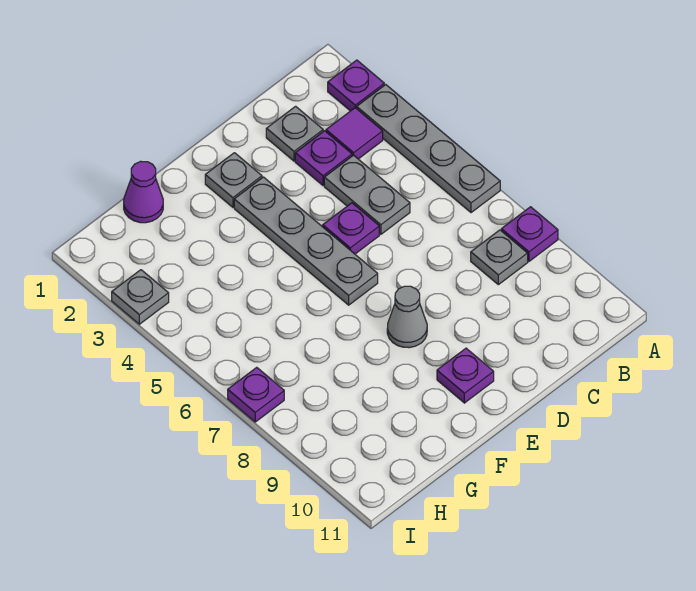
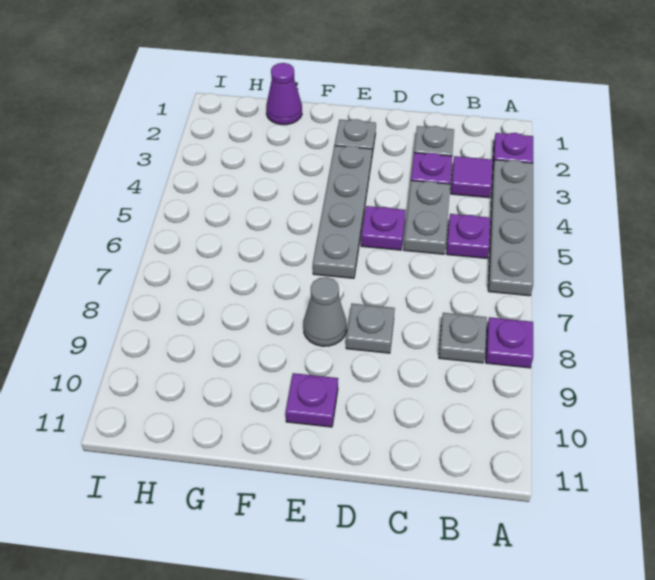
grey plate I3 level 1 -> grey plate D8 level 1
purple plate I7 level 1 -> purple plate B5 level 1

